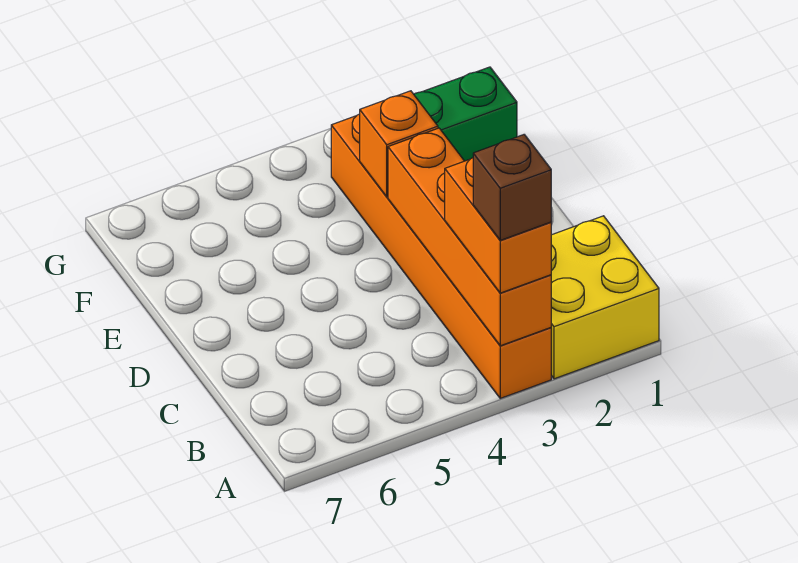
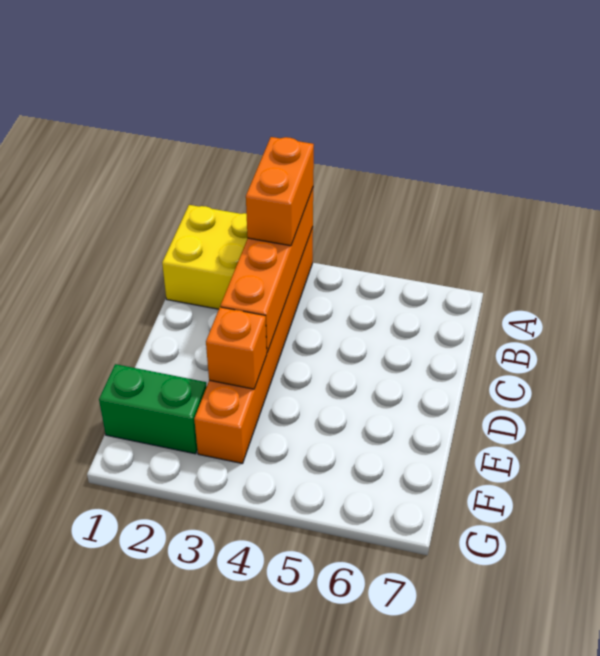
brown brick A3 level 4 -> none

